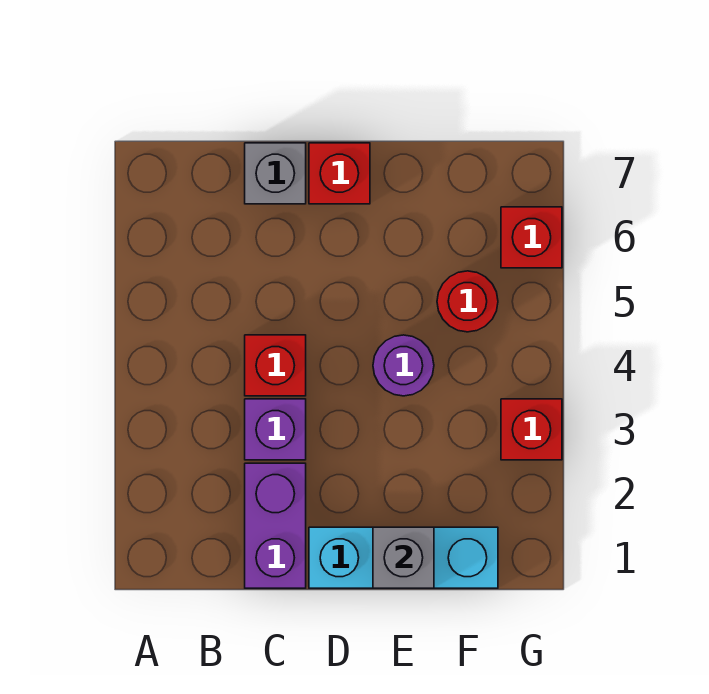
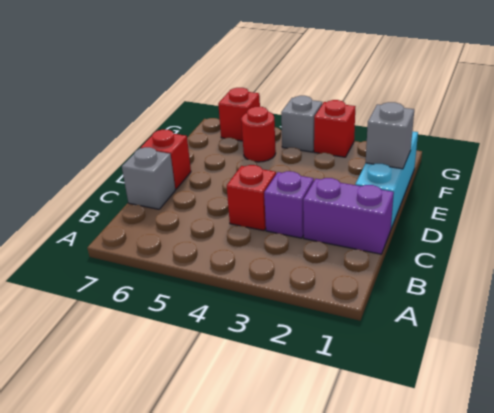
purple round brick E4 level 1 -> none
none -> grey brick G4 level 1

